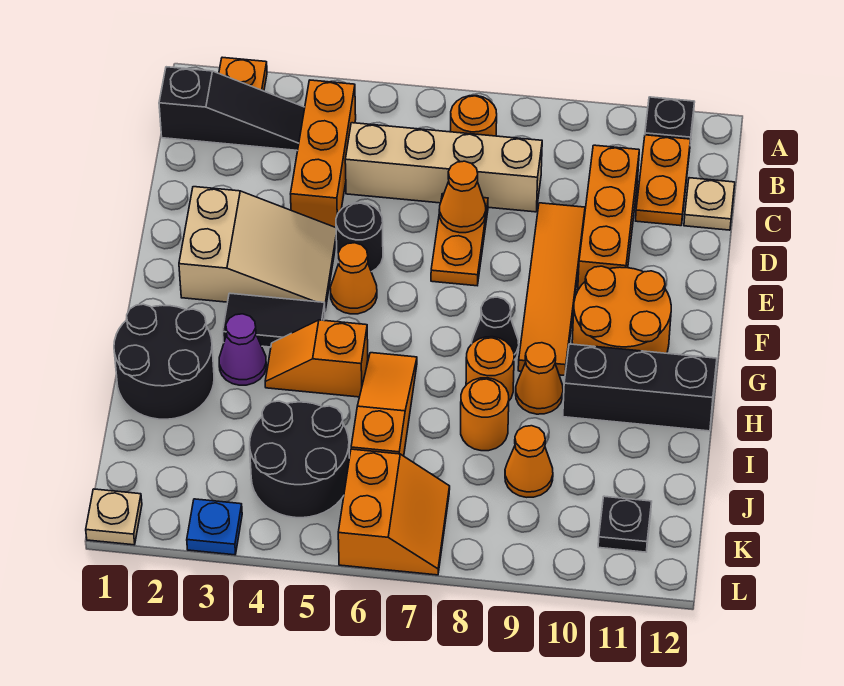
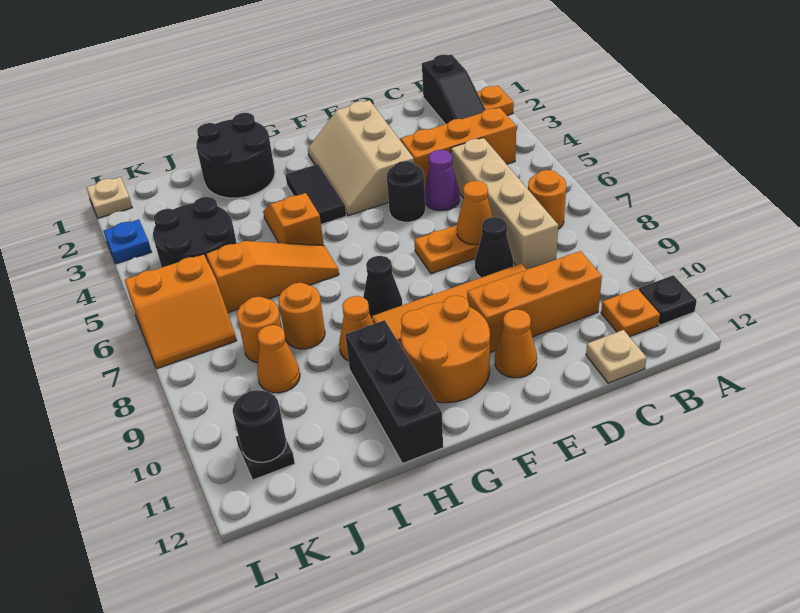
orange plate B11:C11 level 1 -> orange plate B11 level 1
none -> black cone D8 level 1
tan slope E2:F4 level 1 top 2 -> tan slope E2:F4 level 1 top E
orange cone F5 level 1 -> orange cone E11 level 1
purple cone H3 level 1 -> purple cone D5 level 1
orange round brick H8 level 1 -> orange round brick J8 level 1
none -> black round brick K11 level 2

